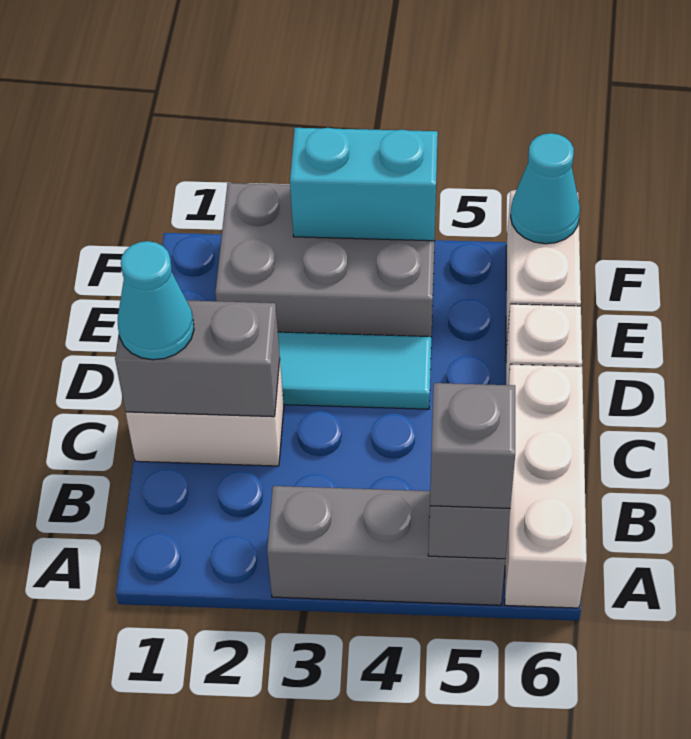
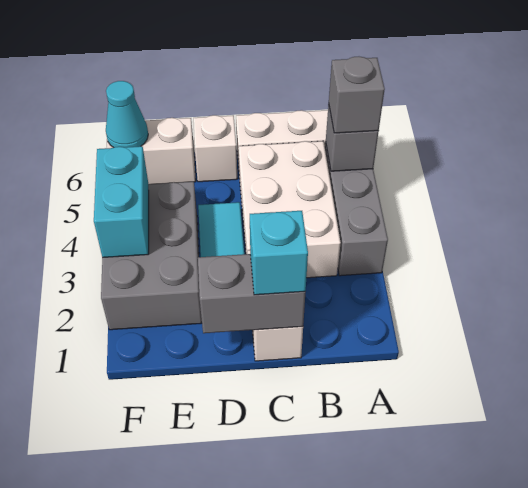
none -> white brick B3:C5 level 1
grey brick C1:C2 level 2 -> grey brick C1:D1 level 2
cyan cone C1 level 3 -> cyan brick C1 level 3

